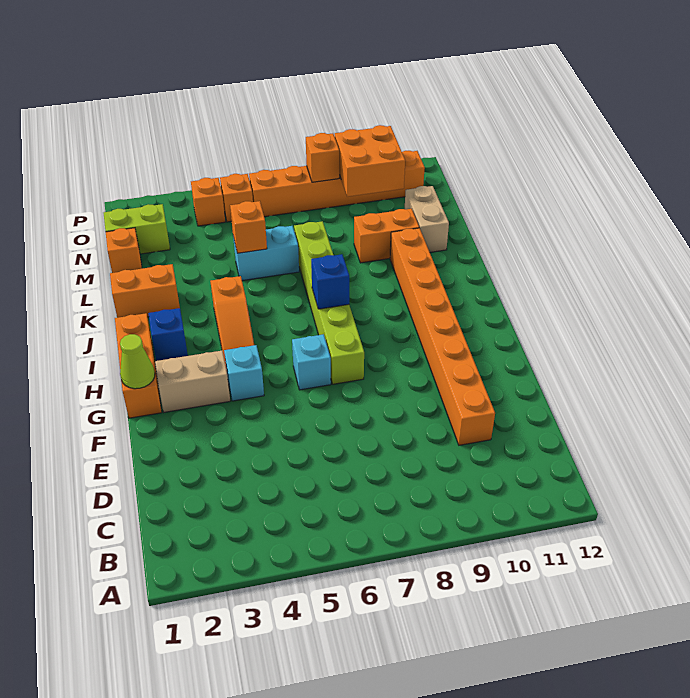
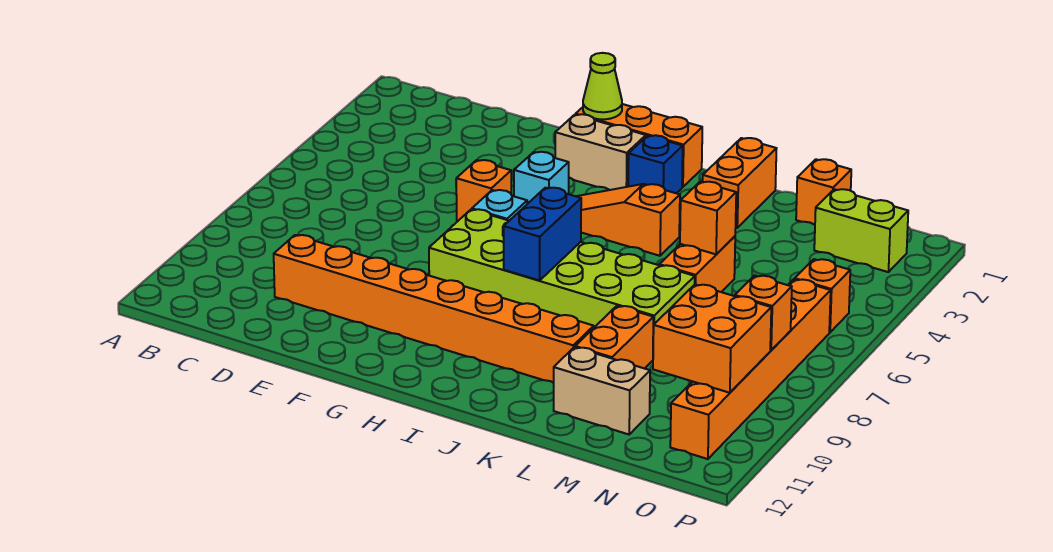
tan brick G2:G3 level 1 -> tan brick G2:H2 level 1
lime brick G7:L7 level 1 -> lime brick G7:L8 level 1
blue brick I7 level 2 -> blue brick I7:I8 level 2
cyan brick L5:L6 level 1 -> orange brick L5:L6 level 1
lime brick N1:N2 level 1 -> lime brick N2:O2 level 1
orange brick O4 level 1 -> orange brick F5 level 1

